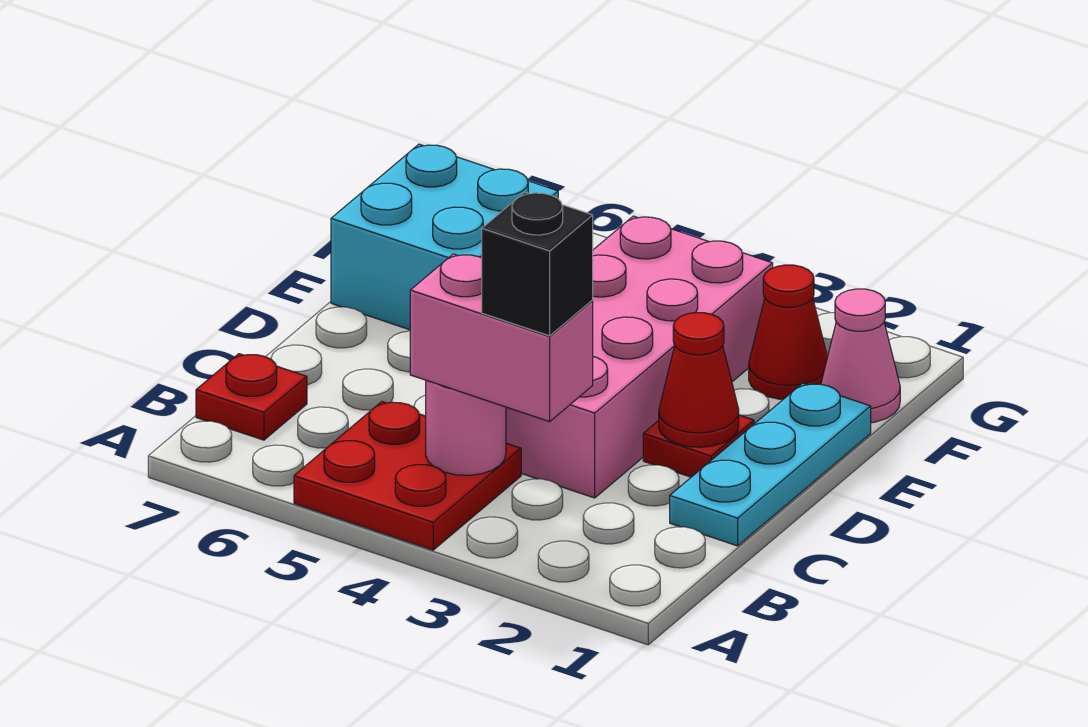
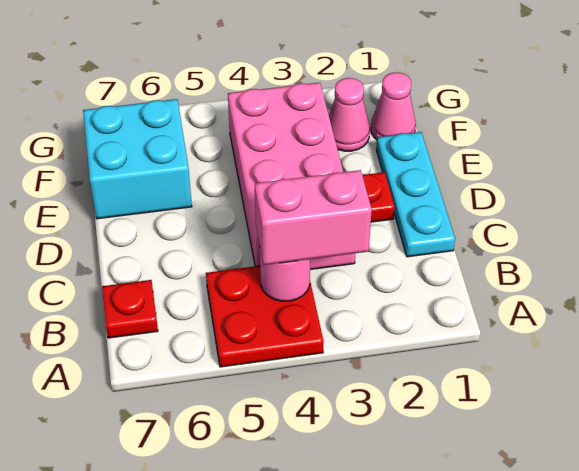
black brick B3 level 4 -> none
red cone D2 level 2 -> none
red cone F2 level 1 -> pink cone F2 level 1

